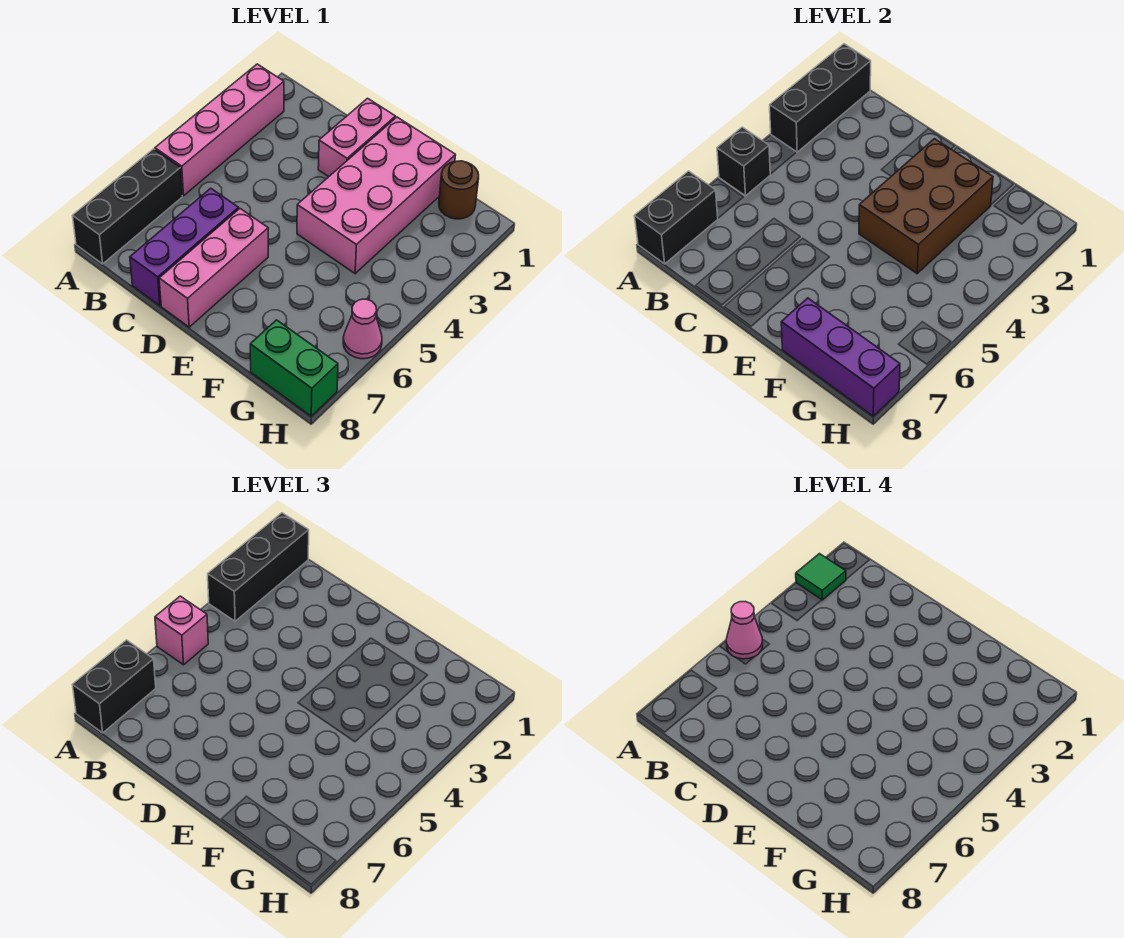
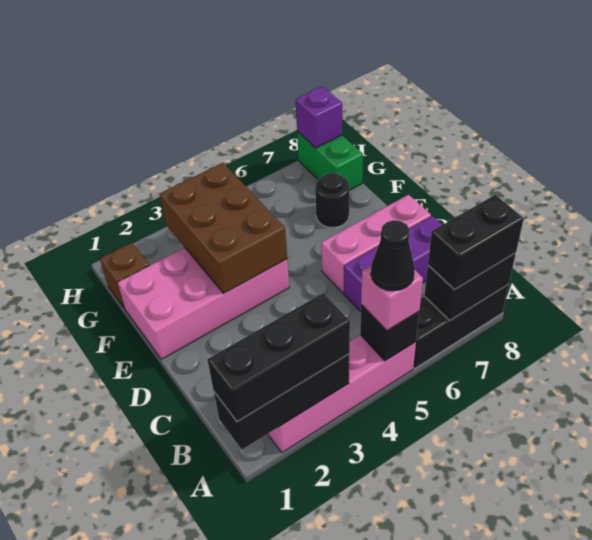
green tile A2 level 4 -> none
pink cone A5 level 4 -> black cone A5 level 4
pink brick D1:D2 level 1 -> none
brown brick E2:F4 level 2 -> brown brick E3:G4 level 2
none -> black round brick F7 level 1
purple brick F8:H8 level 2 -> purple brick H8 level 2
brown round brick G1 level 1 -> brown brick G1 level 1
pink cone H6 level 1 -> none

